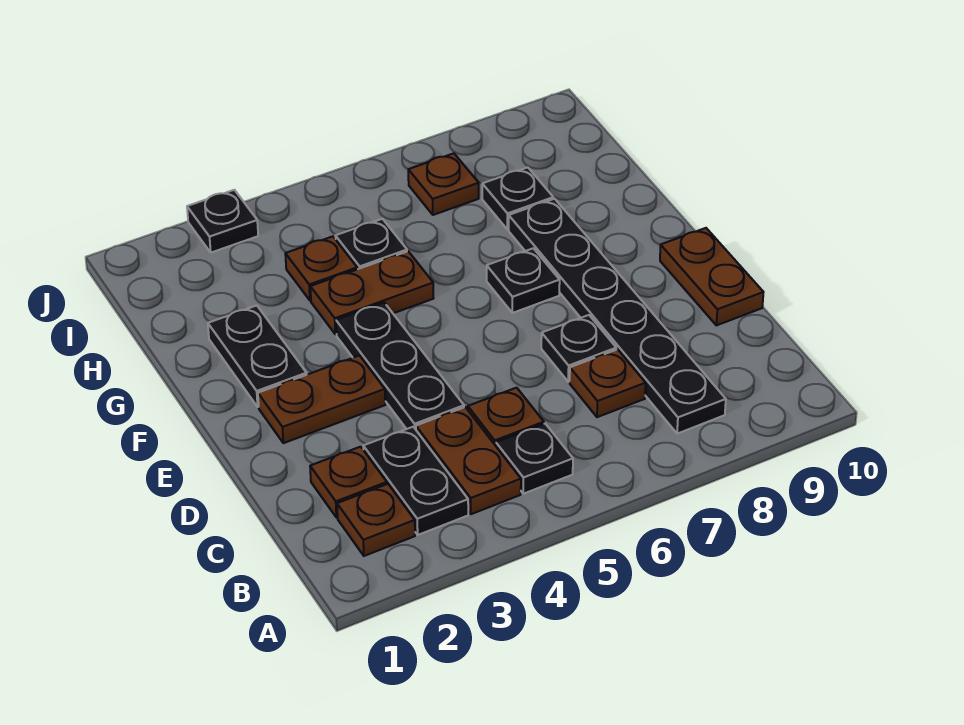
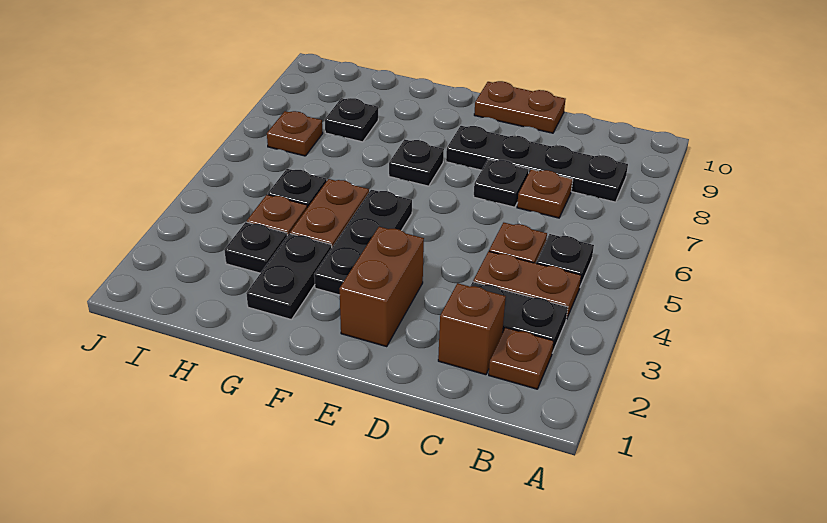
black plate B8:G8 level 1 -> black plate B8:E8 level 1
brown plate C2 level 1 -> brown brick C2 level 1
black plate D4:F4 level 1 -> black plate F3:F5 level 1
brown plate E2:E3 level 1 -> brown brick E2:E3 level 1
black plate F2:G2 level 1 -> black plate G2:G3 level 1
black plate J3 level 1 -> black plate H3 level 1

